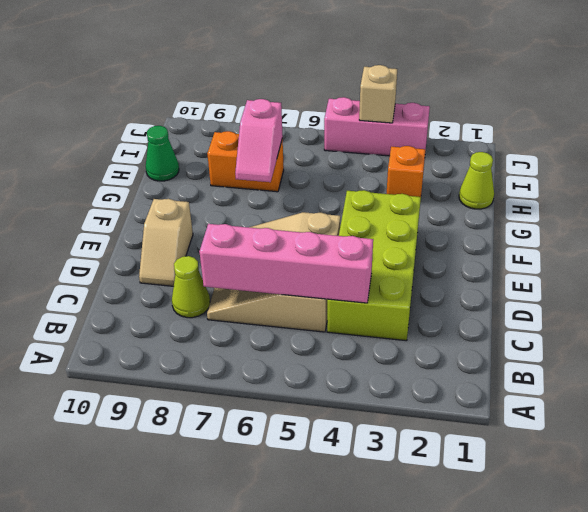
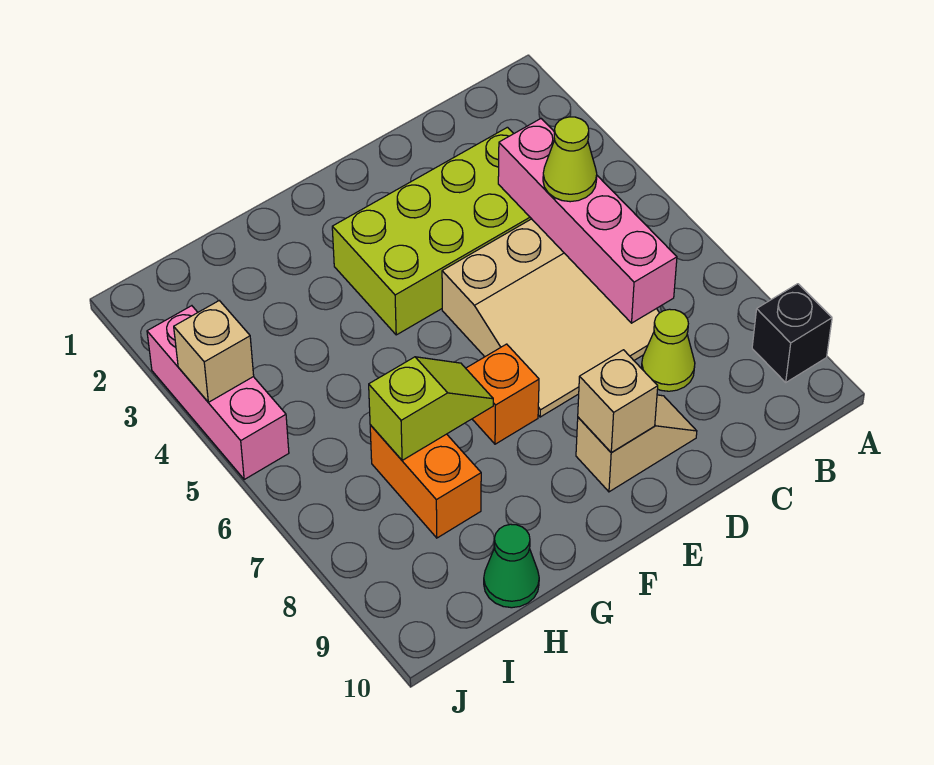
none -> black brick A9 level 1
none -> tan brick E9 level 2
pink slope G7:H7 level 2 top H -> lime slope G7:H7 level 2 top H
lime cone H1 level 1 -> lime cone C5 level 3
orange brick H3 level 1 -> orange brick F7 level 1

